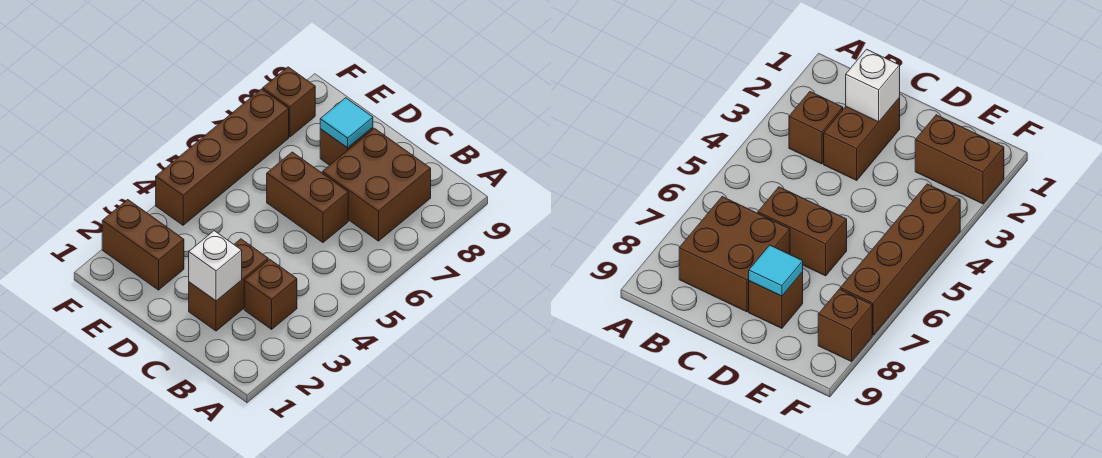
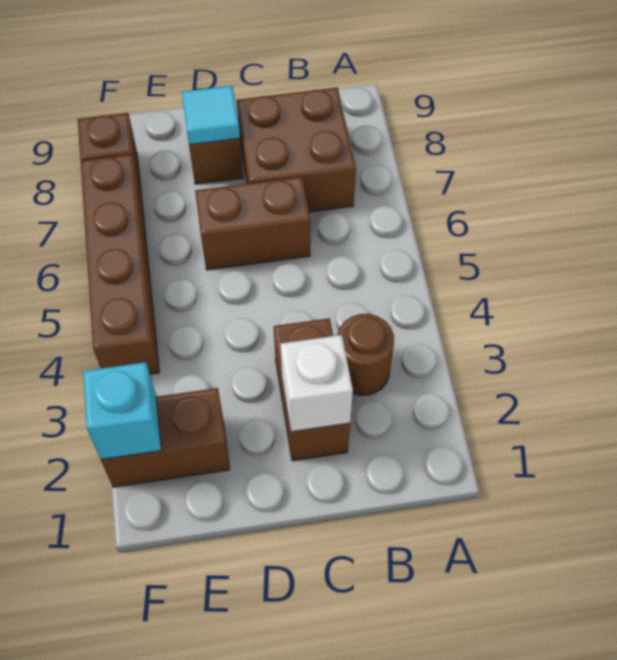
brown brick B3 level 1 -> brown round brick B3 level 1
none -> cyan brick F2 level 2

